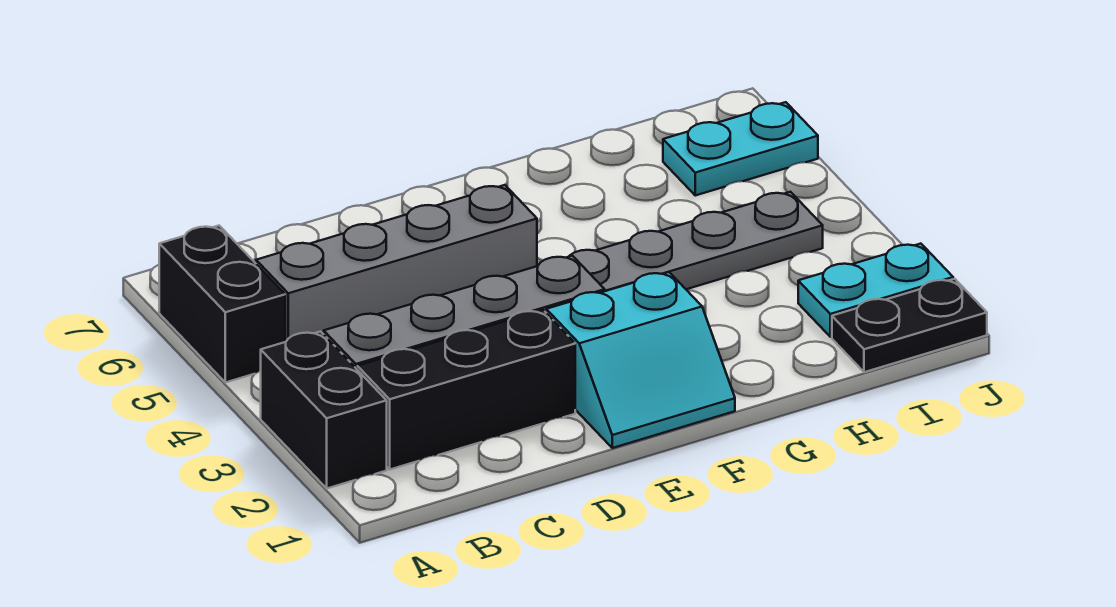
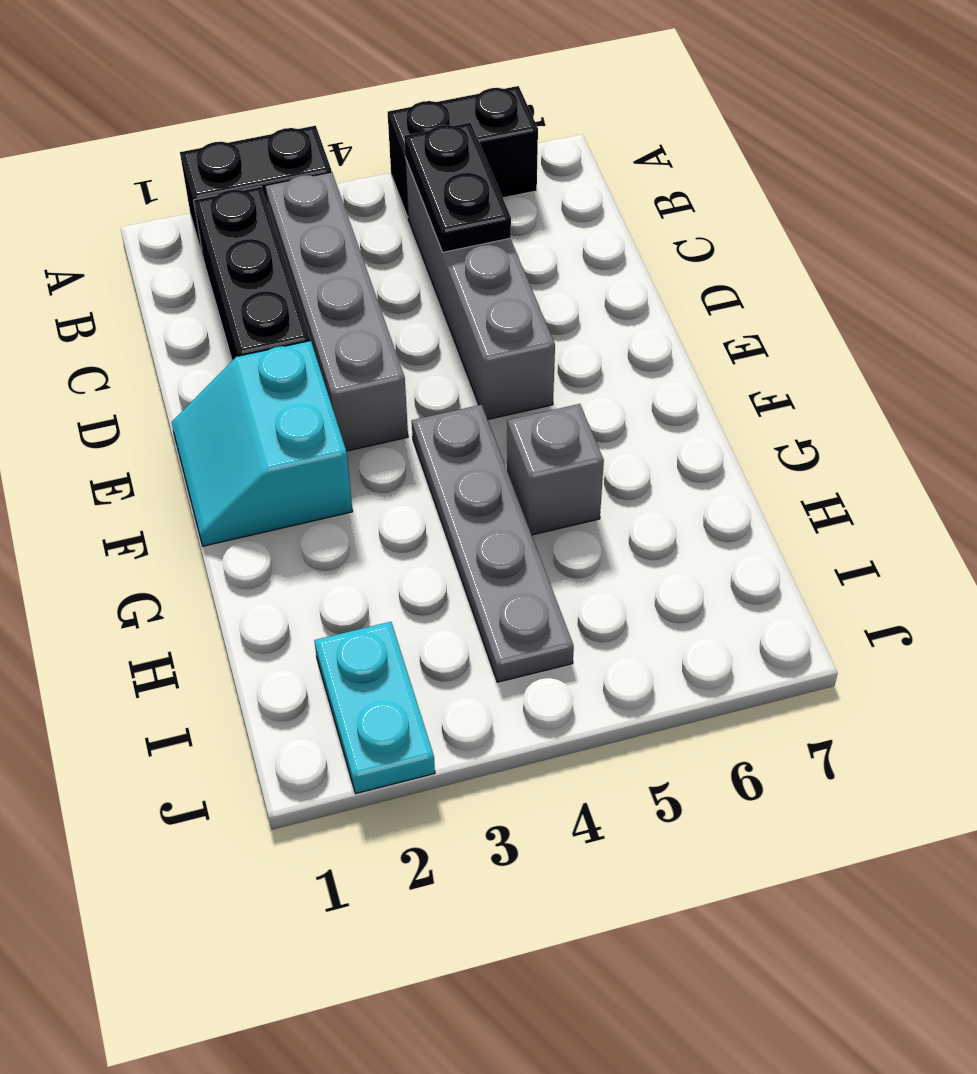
none -> grey brick G5 level 1
black plate I1:J1 level 1 -> black plate B5:C5 level 2
cyan plate I6:J6 level 1 -> none

